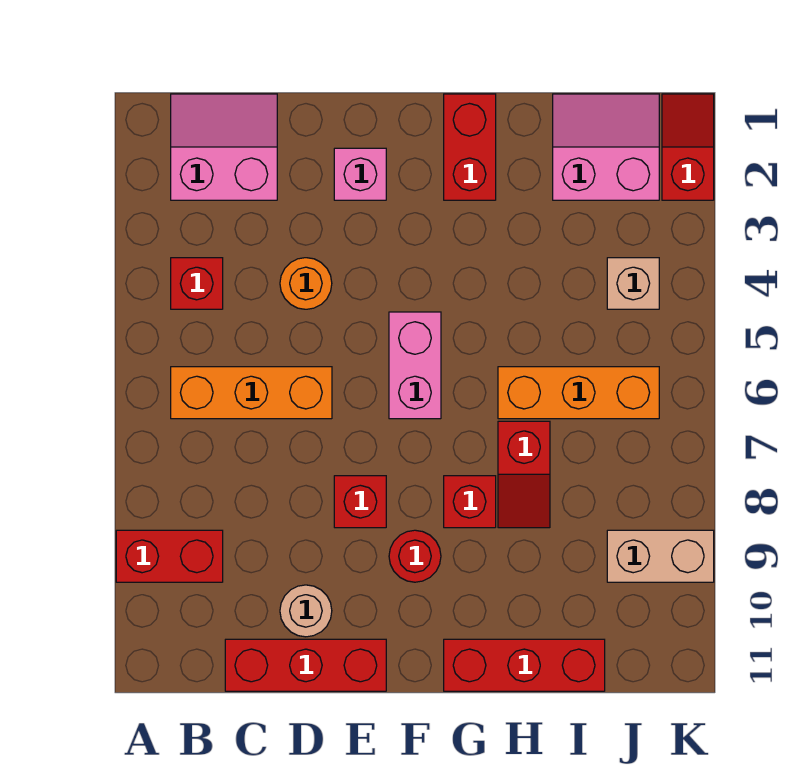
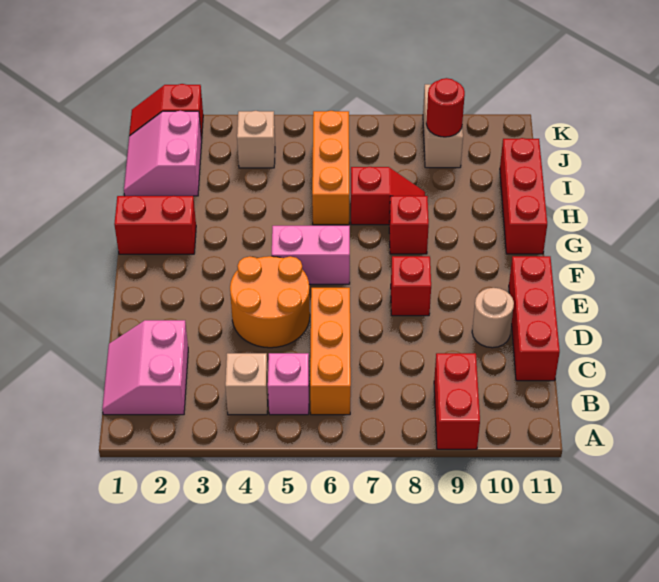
red brick B4 level 1 -> tan brick B4 level 1
orange round brick D4 level 1 -> orange round brick D4:E5 level 1
pink brick E2 level 1 -> pink brick B5 level 1
red round brick F9 level 1 -> red round brick J9 level 2

